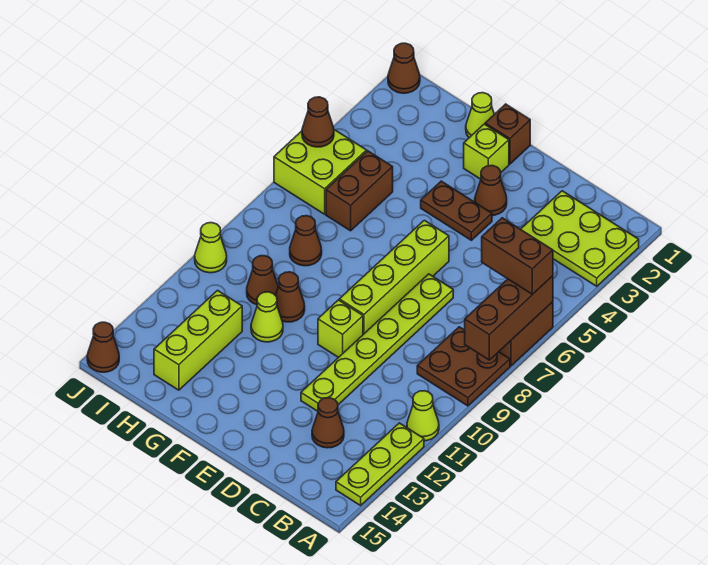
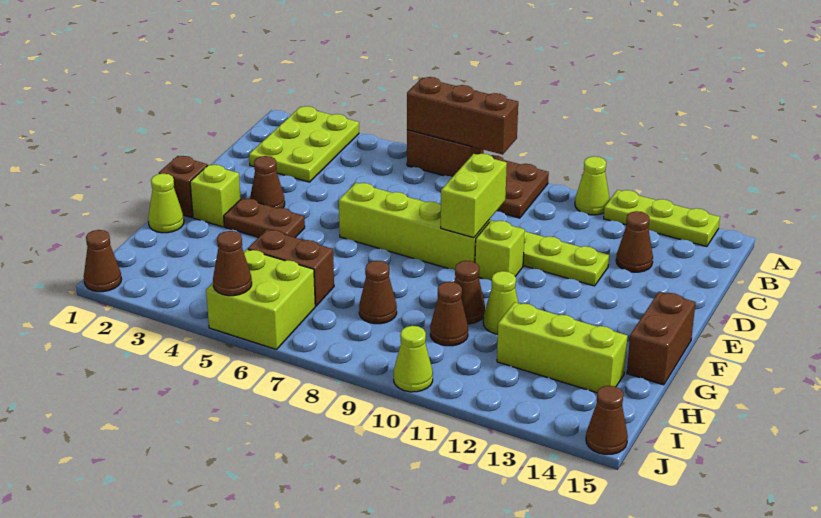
brown brick A6:B6 level 3 -> brown brick F15:G15 level 1
none -> lime brick D9:E9 level 2
brown plate E4:F4 level 1 -> brown plate F3:F4 level 1

